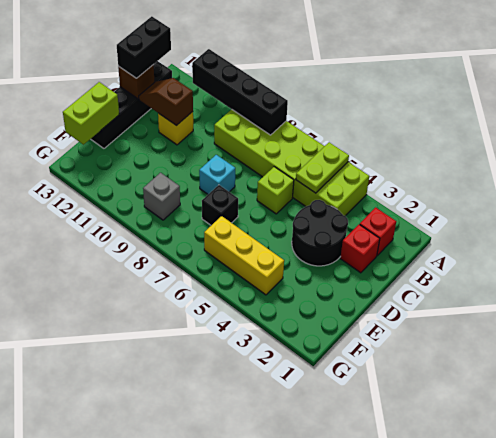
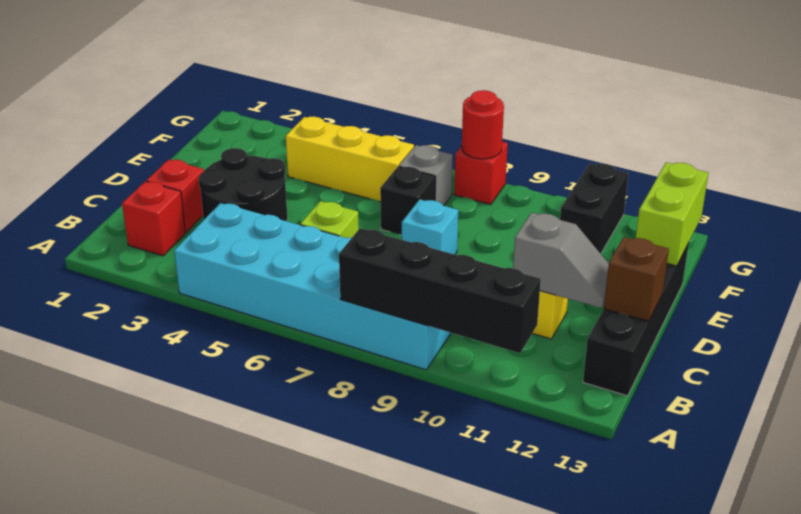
lime brick A4:B9 level 1 -> cyan brick A4:B9 level 1
lime plate A5:B5 level 2 -> none
black brick B13:C13 level 3 -> black brick F11:G11 level 1
brown slope C11:C12 level 2 top 11 -> grey slope C11:C12 level 2 top 11
grey brick F9 level 1 -> grey brick F7 level 1
none -> red brick G8 level 1
none -> red round brick G8 level 2

